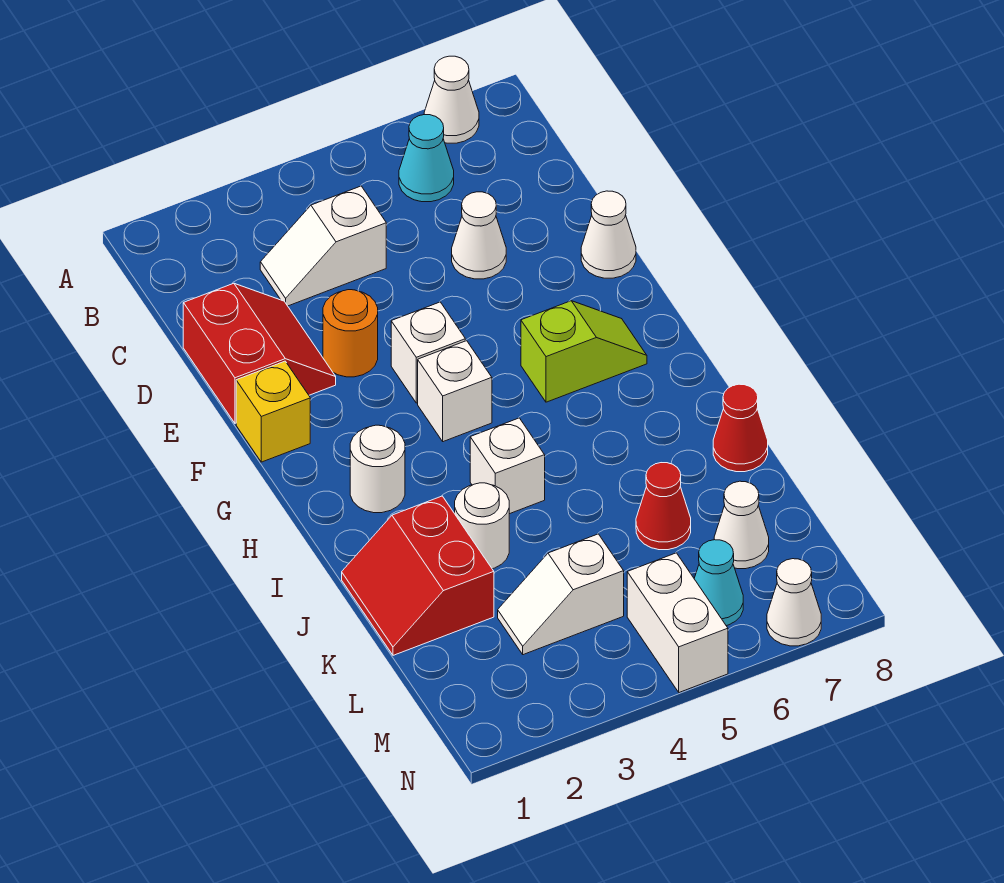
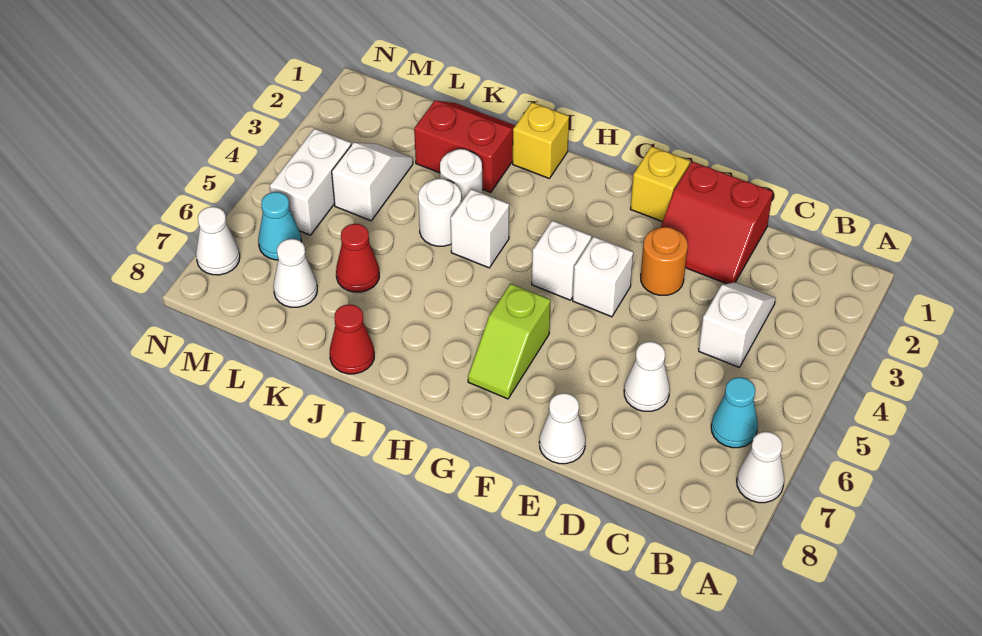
white round brick H2 level 1 -> white round brick J4 level 1
none -> yellow brick I1 level 1
white brick M5:N5 level 1 -> white brick M4:M5 level 1

